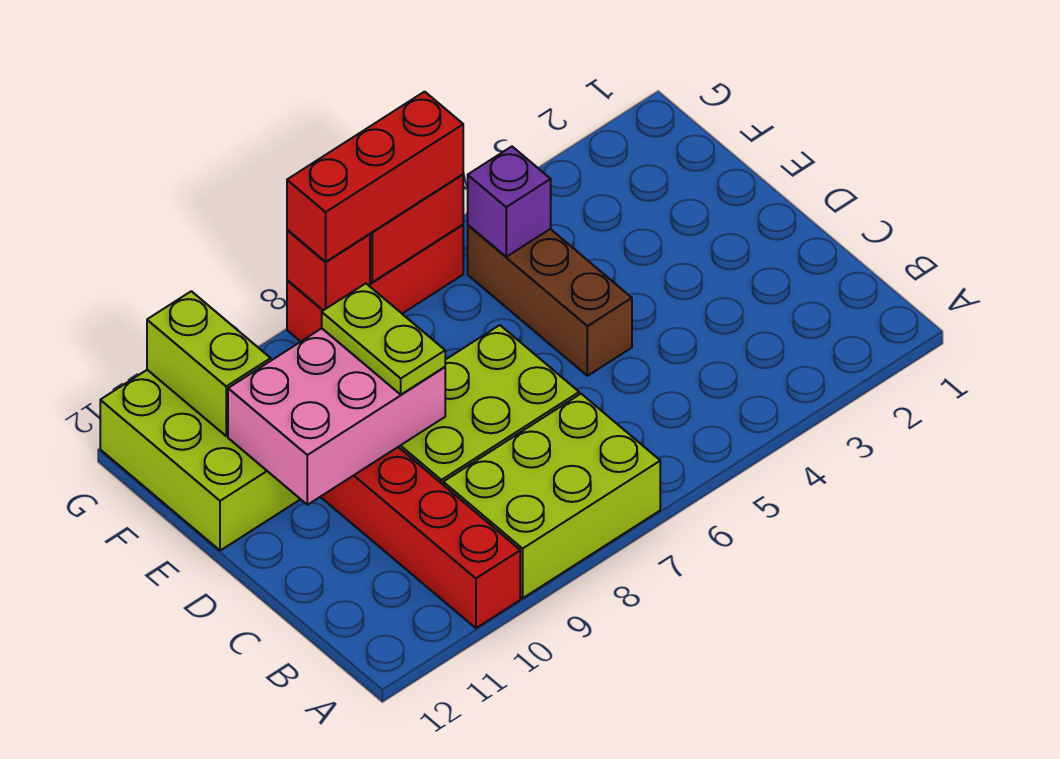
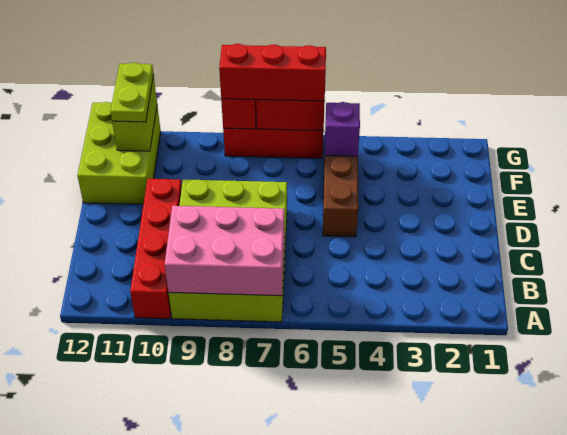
pink brick D9:E11 level 2 -> pink brick A7:B9 level 2
lime plate D9:E9 level 3 -> lime plate F11:G11 level 3

